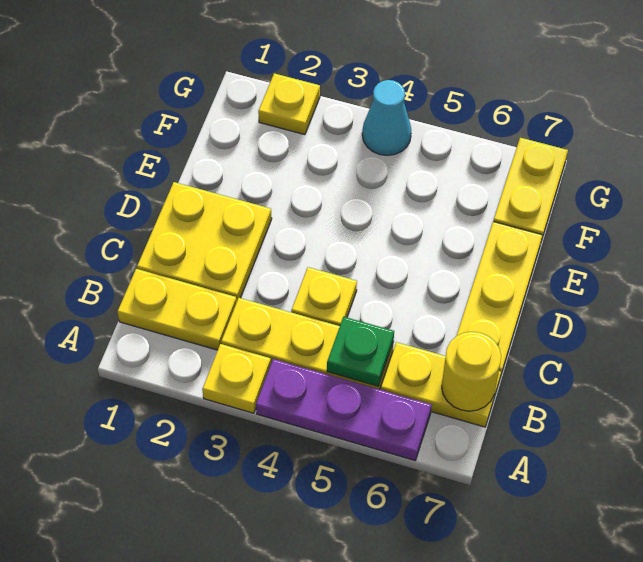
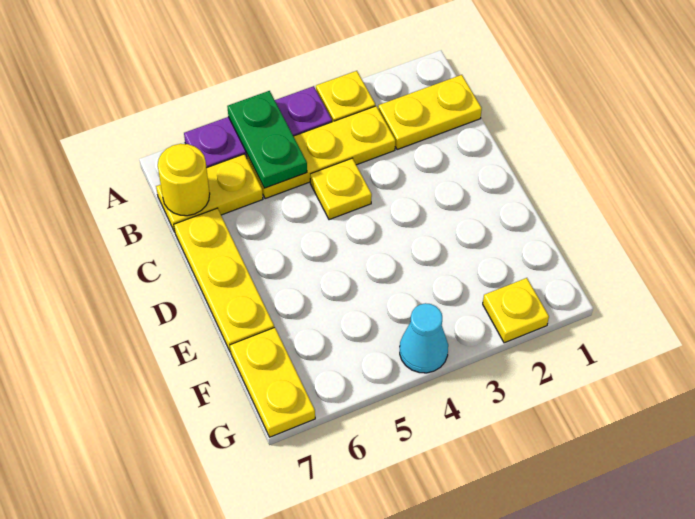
green plate B5 level 2 -> green plate A5:B5 level 2
yellow plate C1:D2 level 1 -> none

